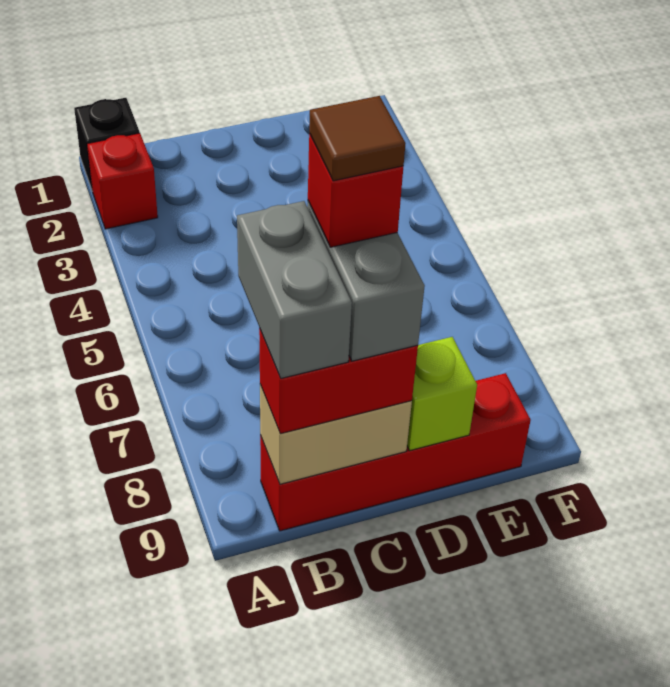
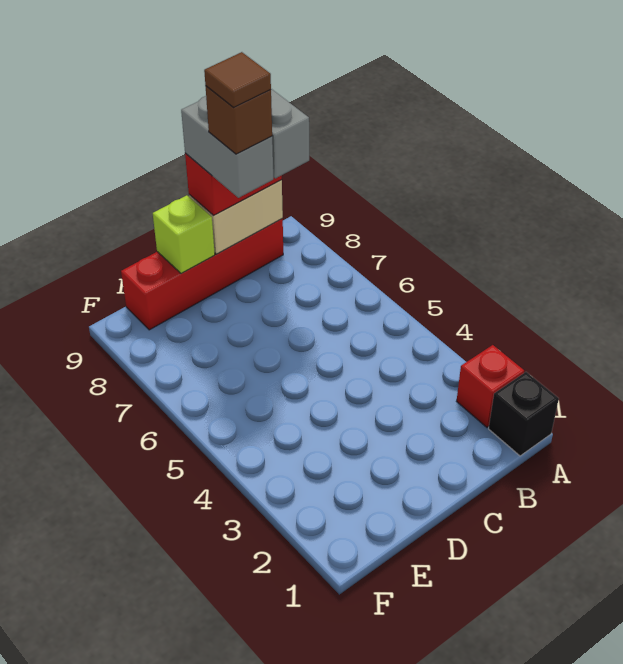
red brick C8 level 5 -> brown brick C8 level 5

